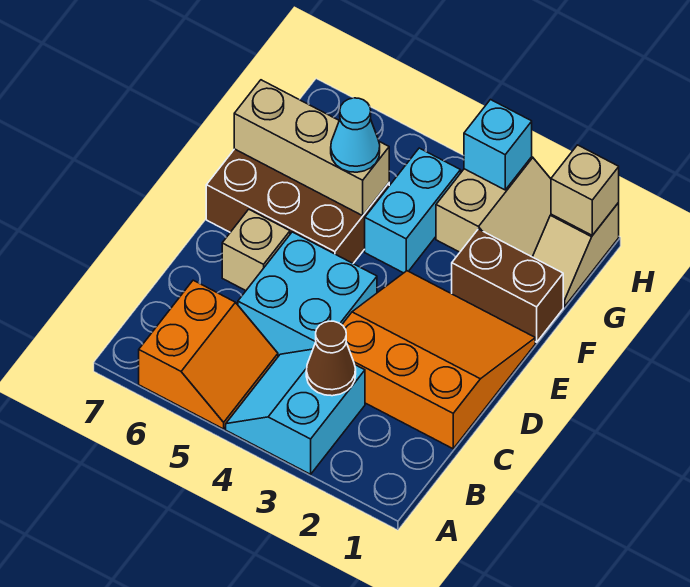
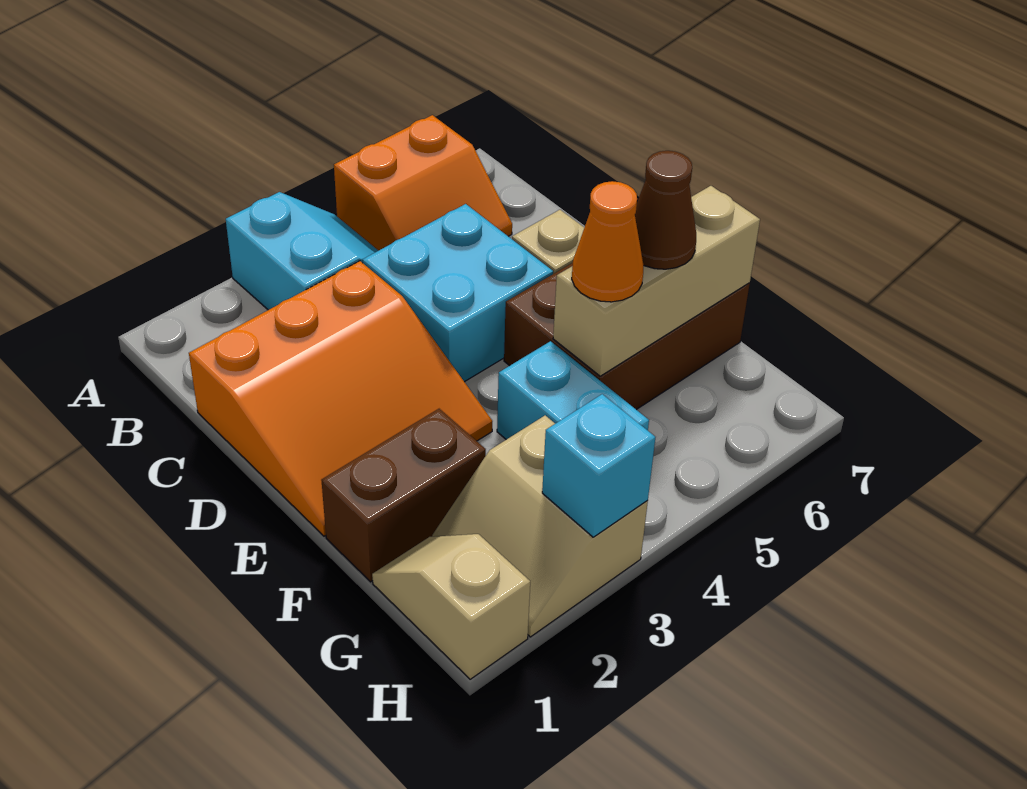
orange slope A5:B6 level 1 top 6 -> orange slope A5:B6 level 1 top A
brown cone B3 level 2 -> brown cone F6 level 3
cyan cone F5 level 3 -> orange cone F5 level 3
tan brick H1 level 2 -> none

